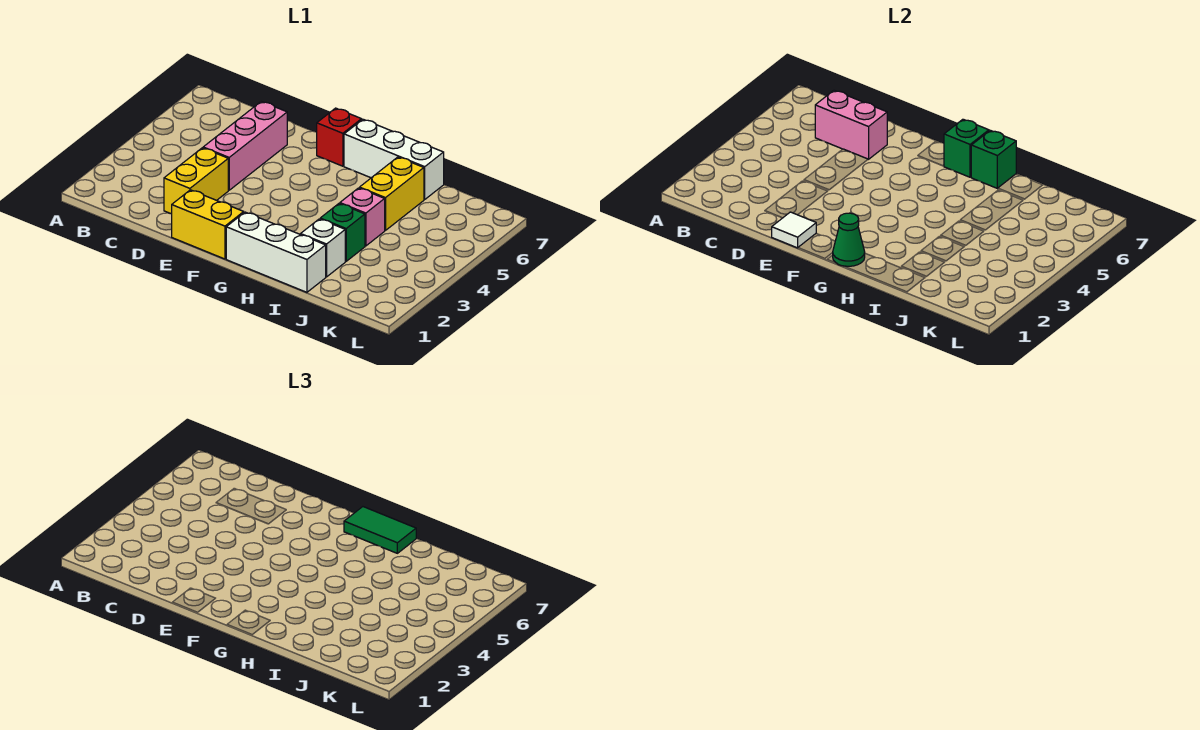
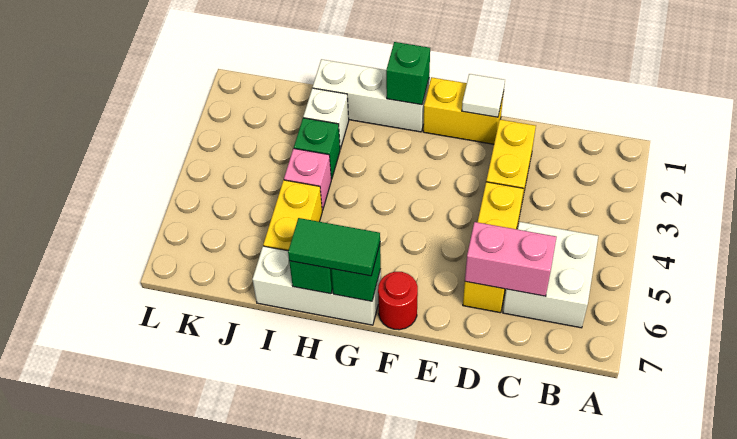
none -> white brick B5:C6 level 1
pink brick D4:D6 level 1 -> yellow brick D4:D6 level 1
red brick F7 level 1 -> red round brick F7 level 1
green cone G1 level 2 -> green brick G1 level 2

